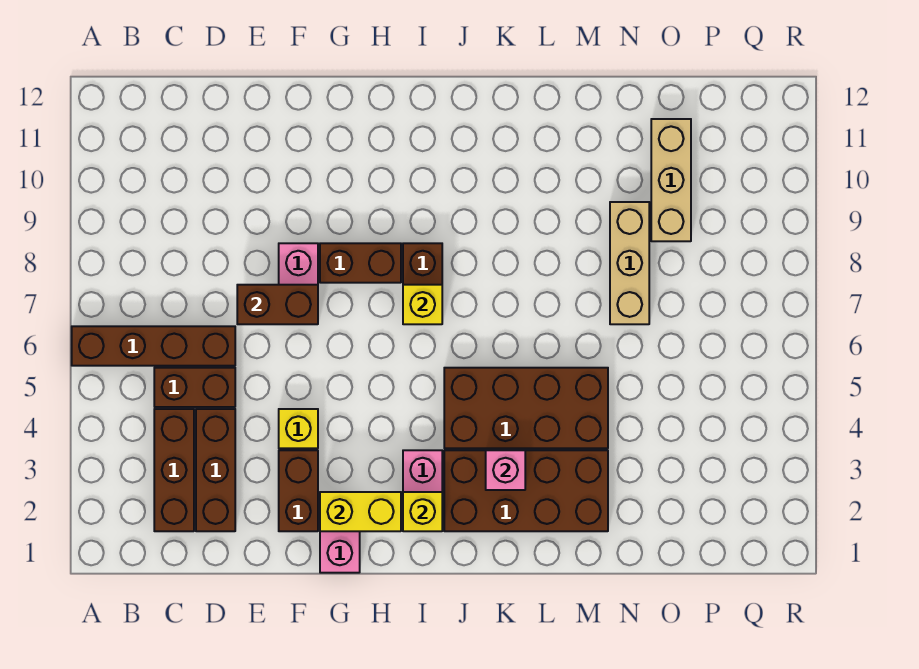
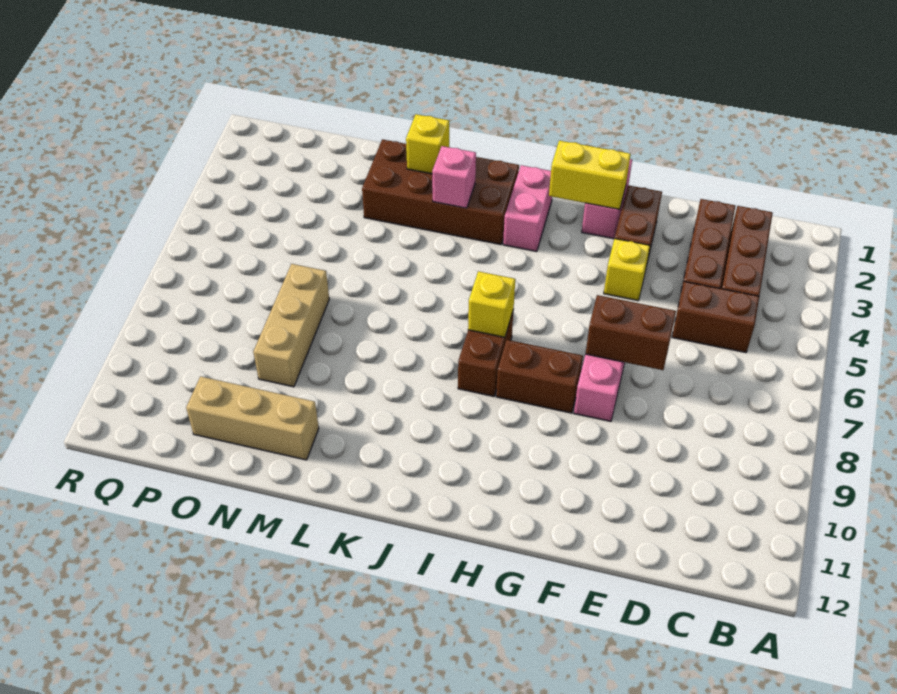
brown brick A6:D6 level 1 -> none
yellow brick I2 level 2 -> yellow brick L2 level 2
brown brick J4:M5 level 1 -> none
tan brick O9:O11 level 1 -> tan brick M11:O11 level 1

